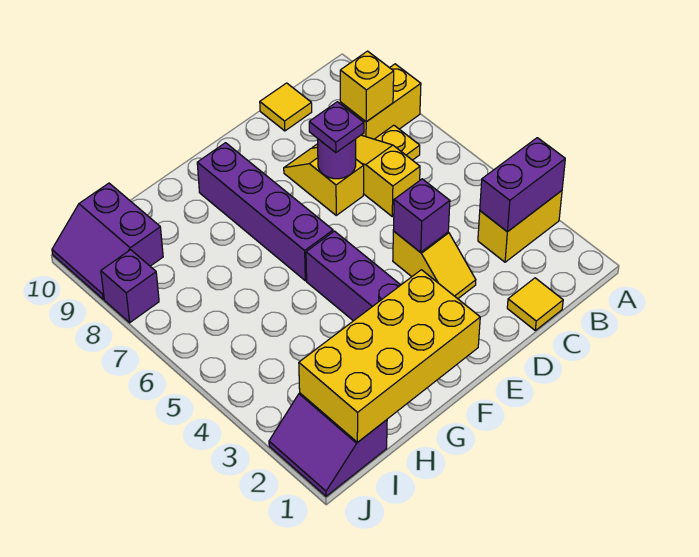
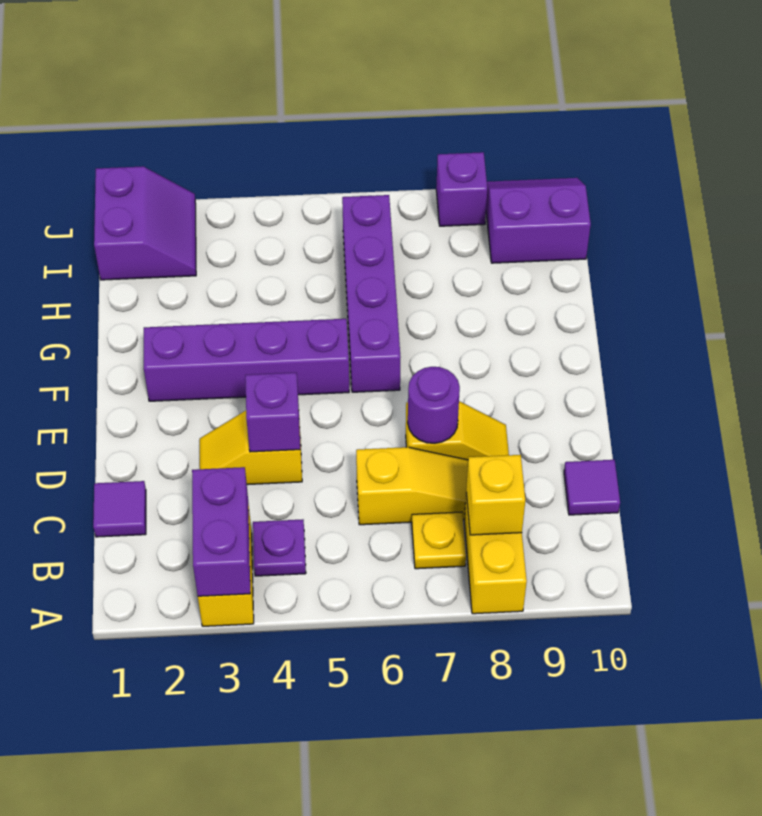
yellow tile C1 level 1 -> purple tile C1 level 1
yellow tile C10 level 1 -> purple tile C10 level 1
purple plate D7 level 3 -> purple plate B4 level 1
yellow brick F1:I2 level 2 -> none
purple brick F6:F9 level 1 -> purple brick F6:I6 level 1
purple slope I1:J2 level 1 top I -> purple slope I1:J2 level 1 top 1

